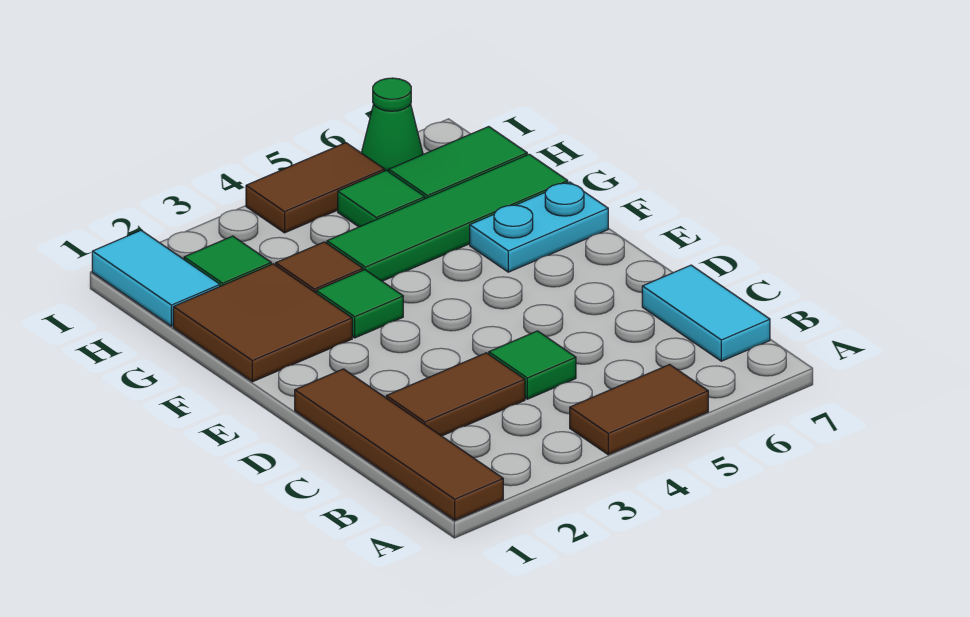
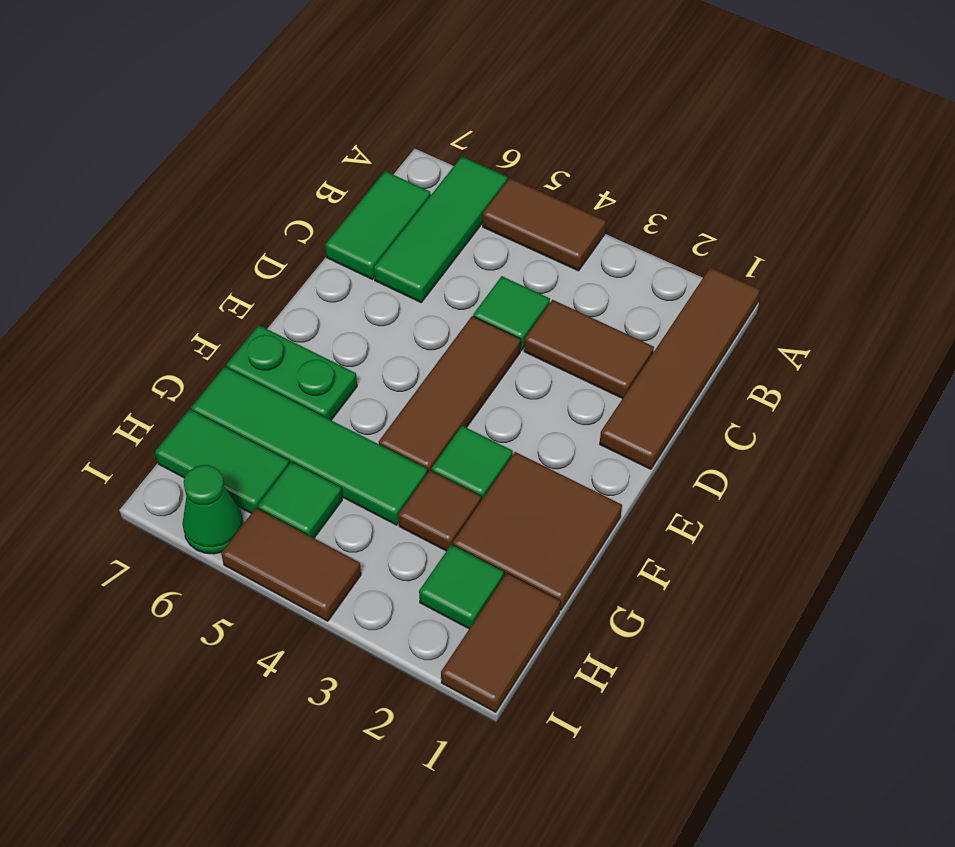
none -> green tile A6:C6 level 1
cyan tile B7:C7 level 1 -> green tile B7:C7 level 1
none -> brown tile D4:F4 level 1
cyan plate F6:F7 level 1 -> green plate F6:F7 level 1
cyan tile H1:I1 level 1 -> brown tile H1:I1 level 1

